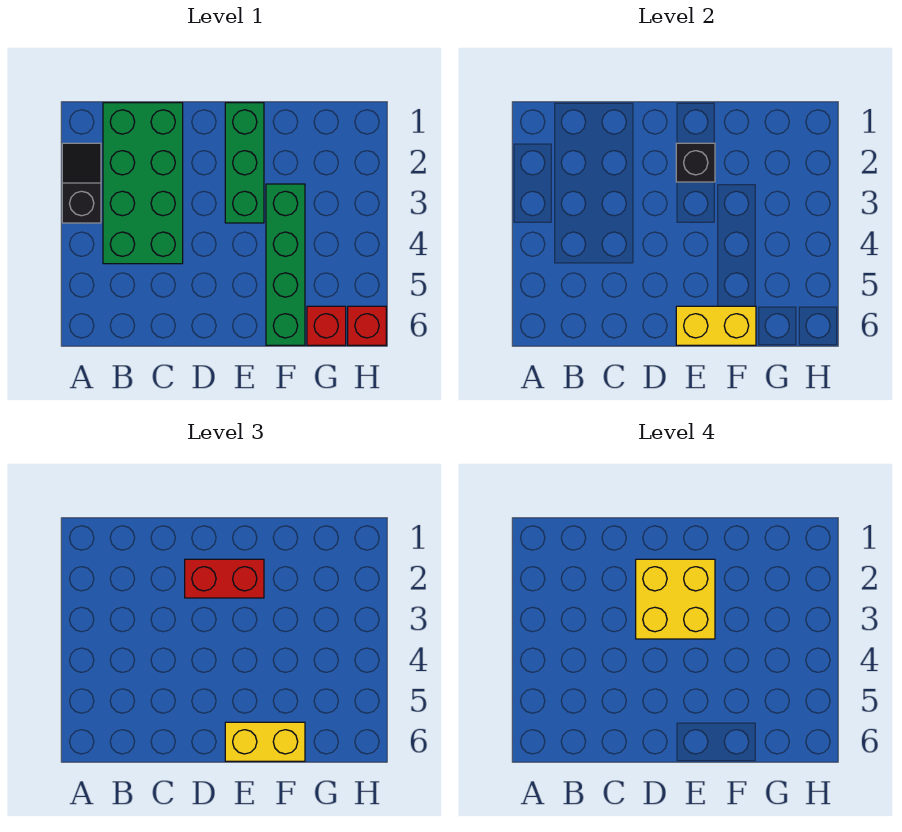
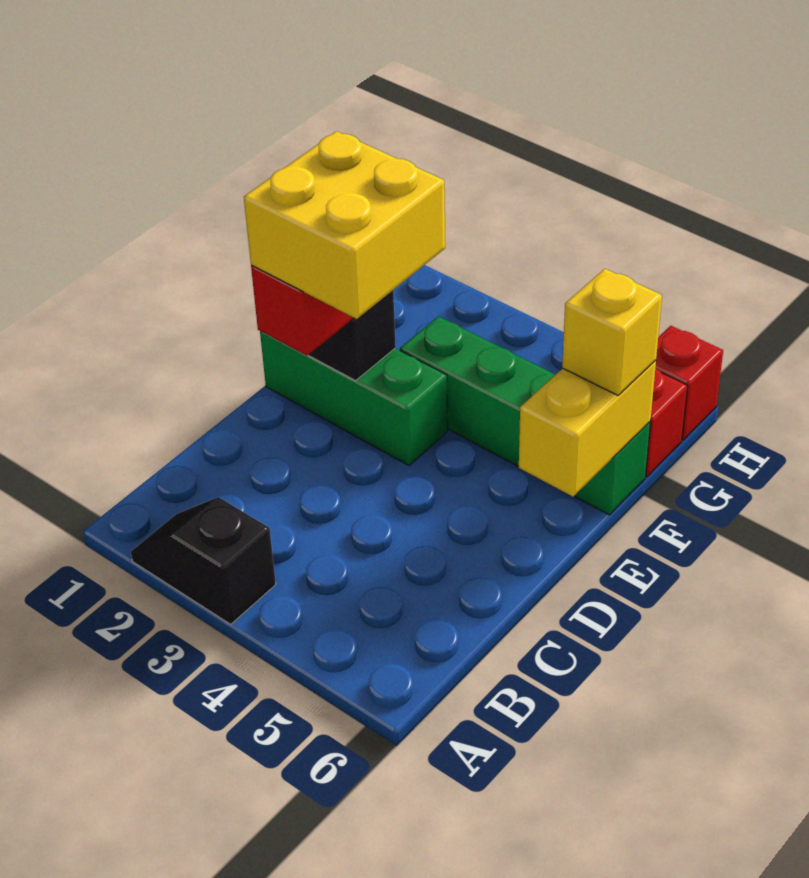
green brick B1:C4 level 1 -> none
yellow brick E6:F6 level 3 -> yellow brick F6 level 3

